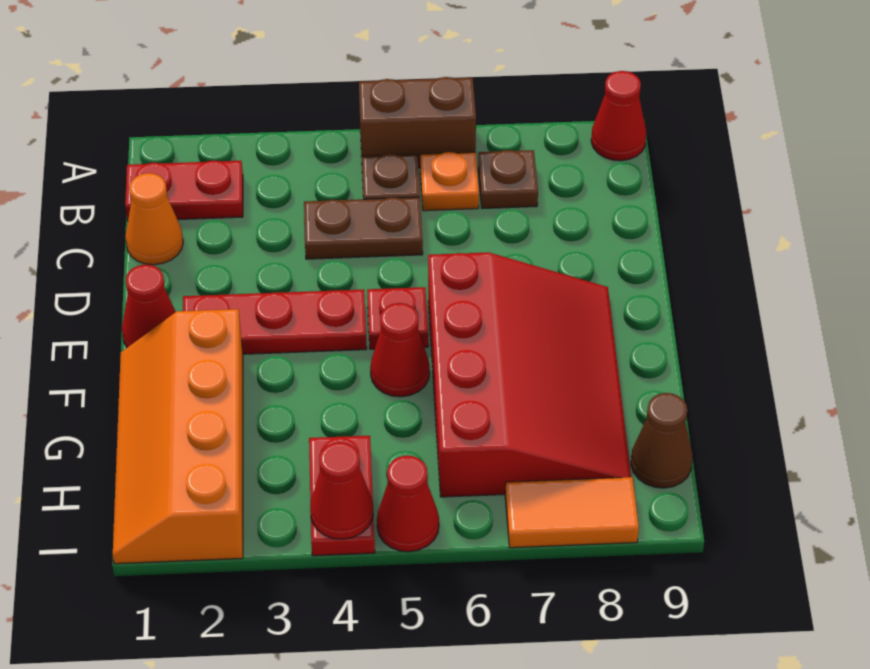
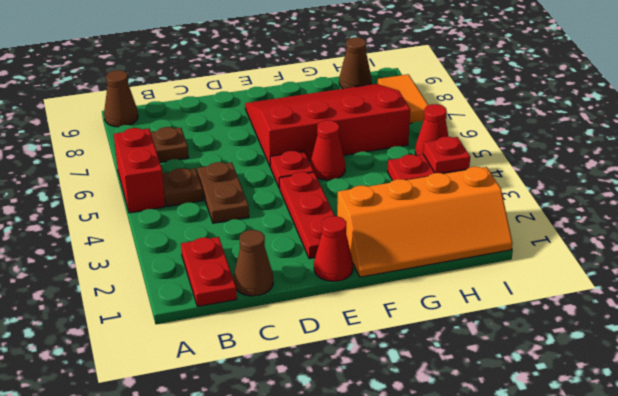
brown brick A5:A6 level 1 -> red brick A5:A6 level 1
red cone A9 level 1 -> brown cone A9 level 1
orange plate B6 level 1 -> none
orange cone C1 level 1 -> brown cone C1 level 1
red cone I4 level 2 -> red plate I4 level 2

